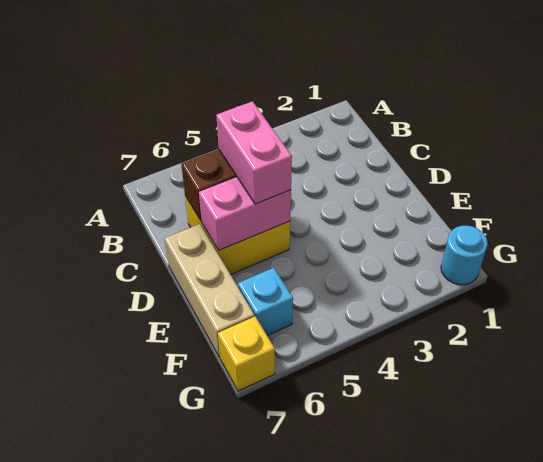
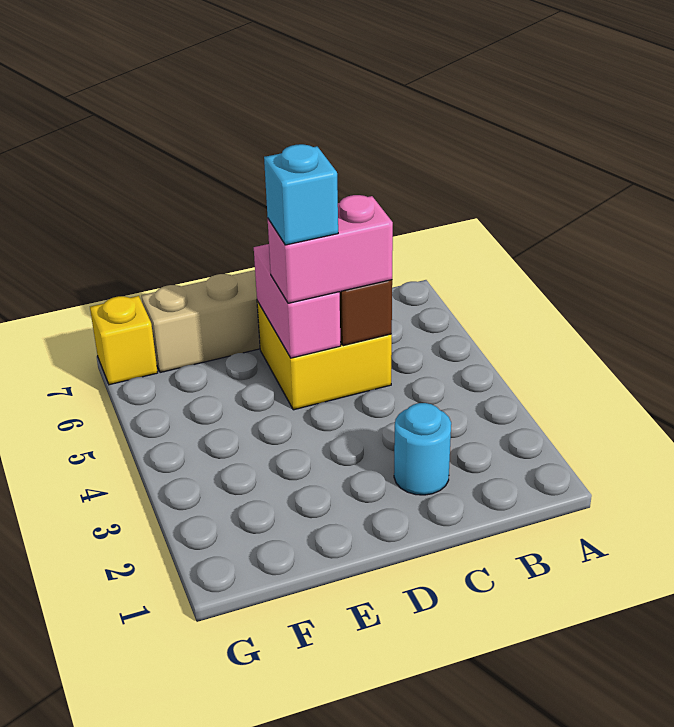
cyan brick F6 level 1 -> cyan brick D5 level 4
cyan round brick G1 level 1 -> cyan round brick C2 level 1

